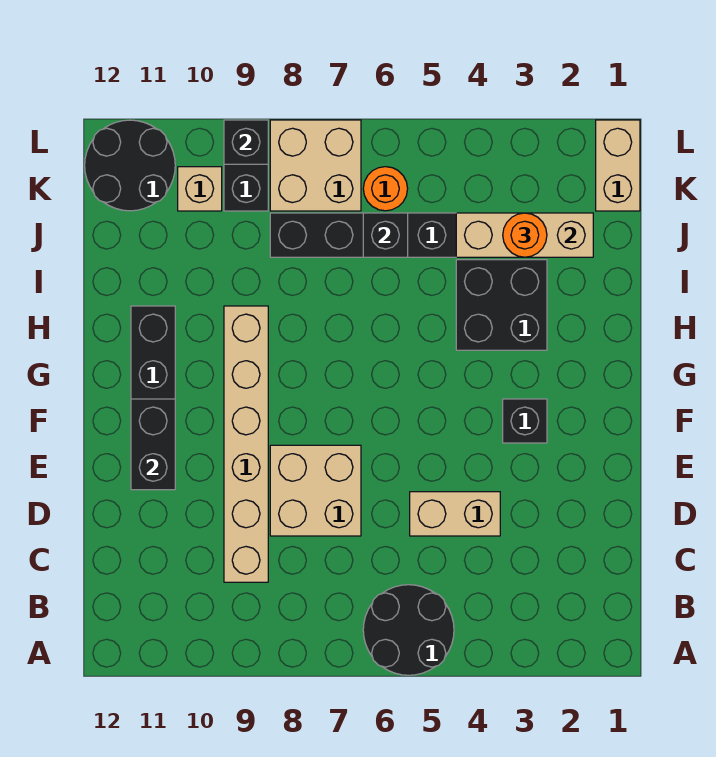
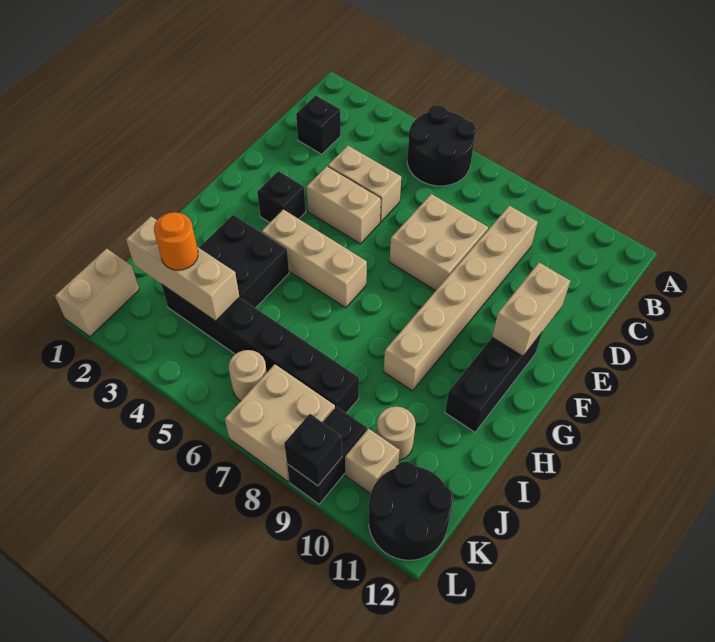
none -> tan brick E4:E5 level 1
black brick E11:F11 level 2 -> tan brick E11:F11 level 2
none -> tan brick G4:G6 level 1
black brick J6 level 2 -> black brick C2 level 1
none -> tan round brick J10 level 1
orange round brick K6 level 1 -> tan round brick K6 level 1

